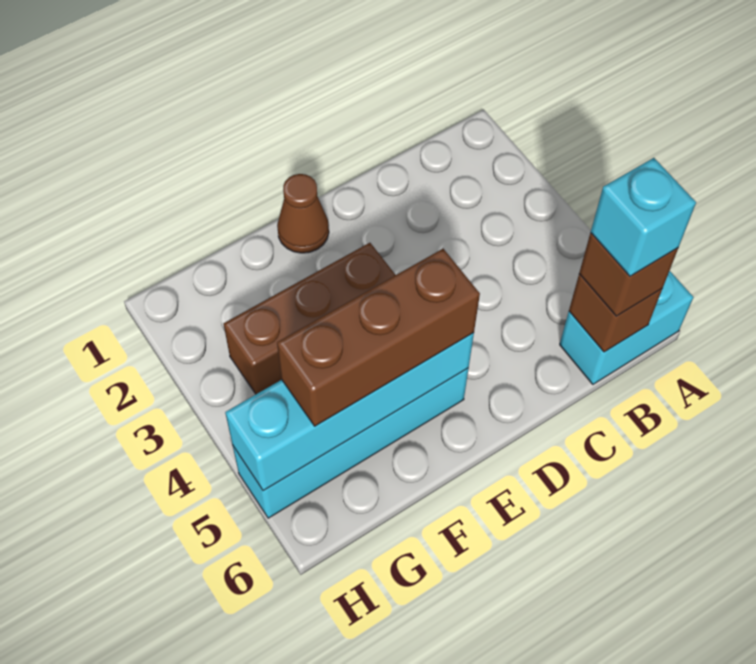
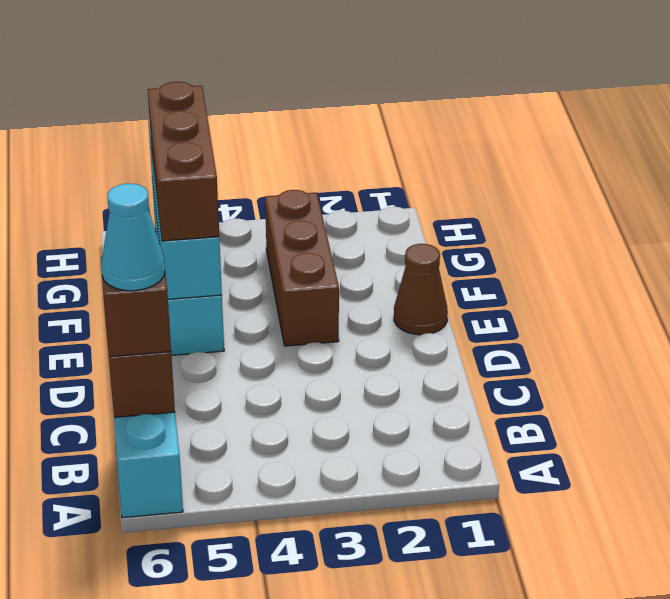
cyan brick B6 level 4 -> cyan cone B6 level 4

